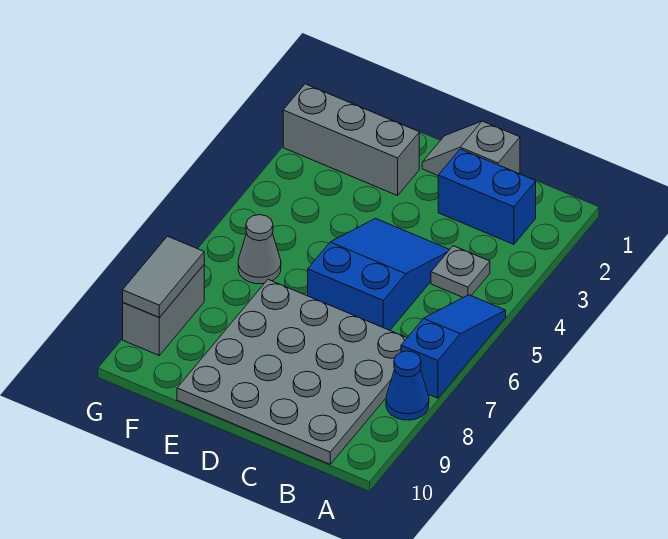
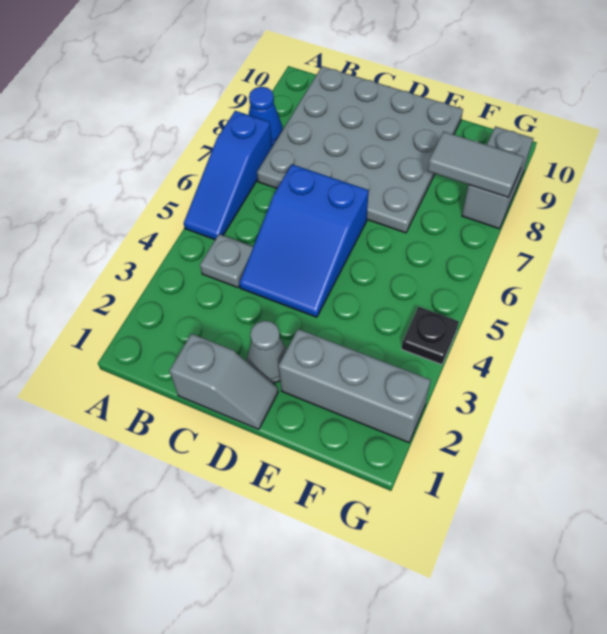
blue brick B2:C2 level 1 -> none
grey cone F6 level 1 -> grey cone D2 level 1
none -> black plate G4 level 1
grey tile G8:G9 level 2 -> grey tile F8:G8 level 2

